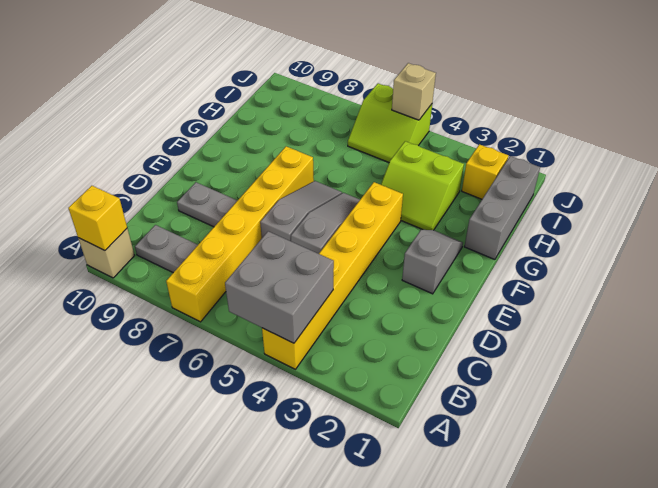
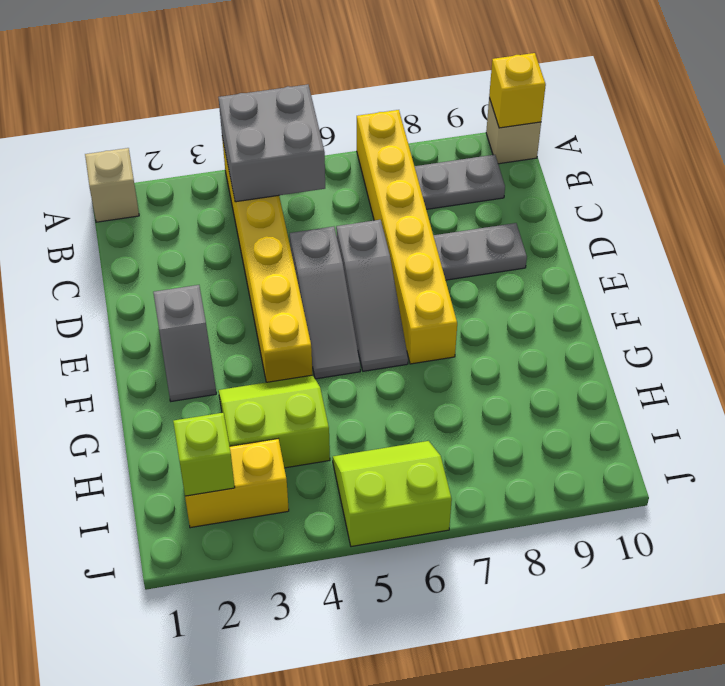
grey brick G1:I1 level 1 -> none
yellow brick I2 level 1 -> yellow brick I2:I3 level 1
none -> lime brick I2 level 2
tan brick J5 level 2 -> tan brick A1 level 1

